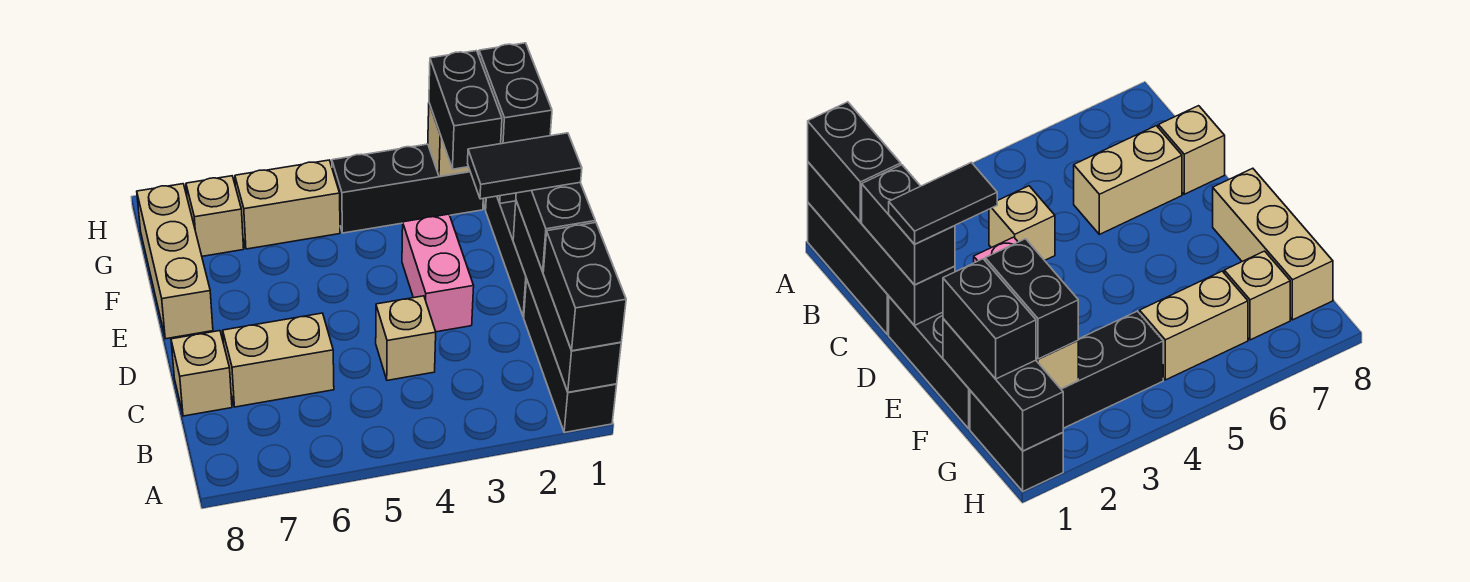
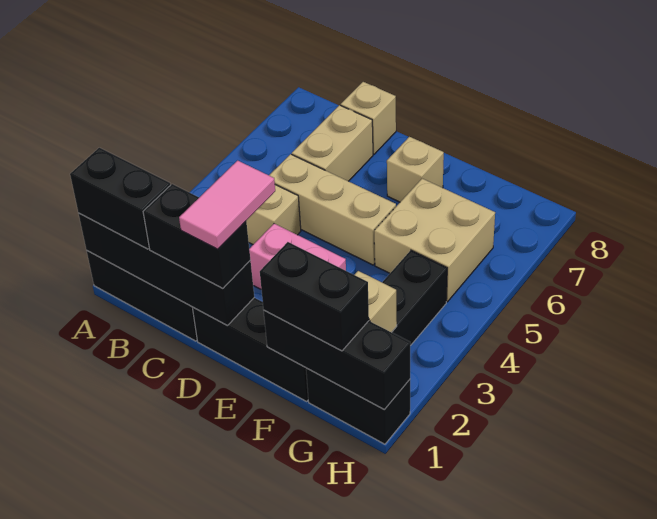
black tile D1:D2 level 4 -> pink tile D1:D2 level 4
tan brick E8:G8 level 1 -> tan brick C5:E5 level 1
black brick F2:G2 level 3 -> none
tan brick G5:G6 level 1 -> tan brick F5:G6 level 1
tan brick G7 level 1 -> tan brick E7 level 1

